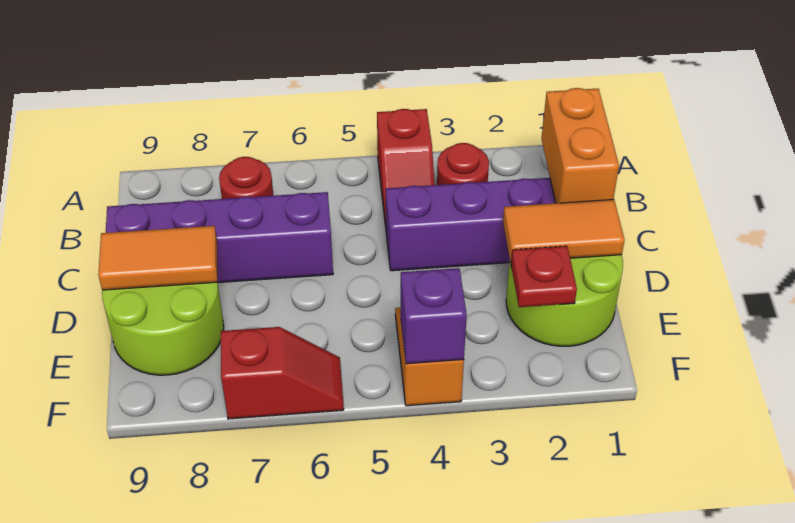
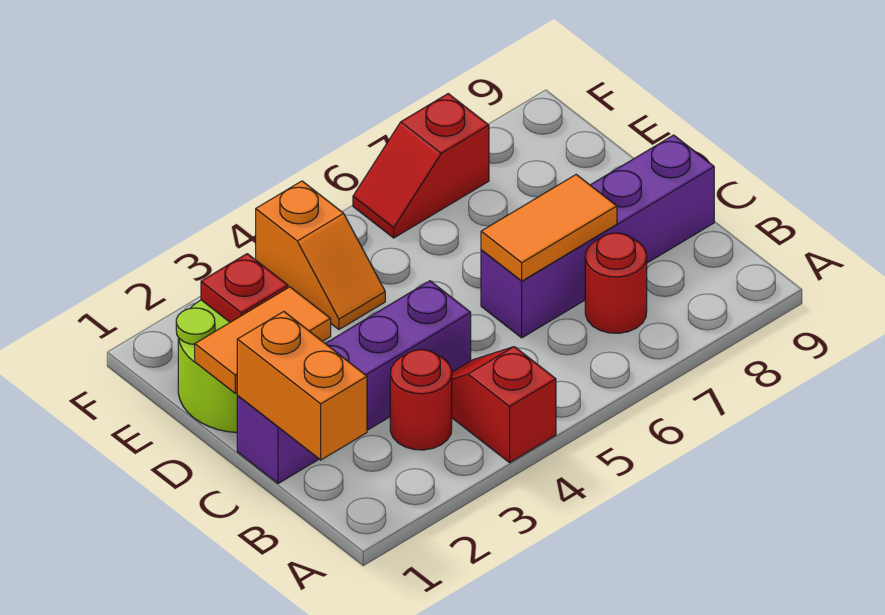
lime round brick D8:E9 level 1 -> none
orange tile D8:D9 level 2 -> orange tile C6:C7 level 2
purple brick F4 level 2 -> none

